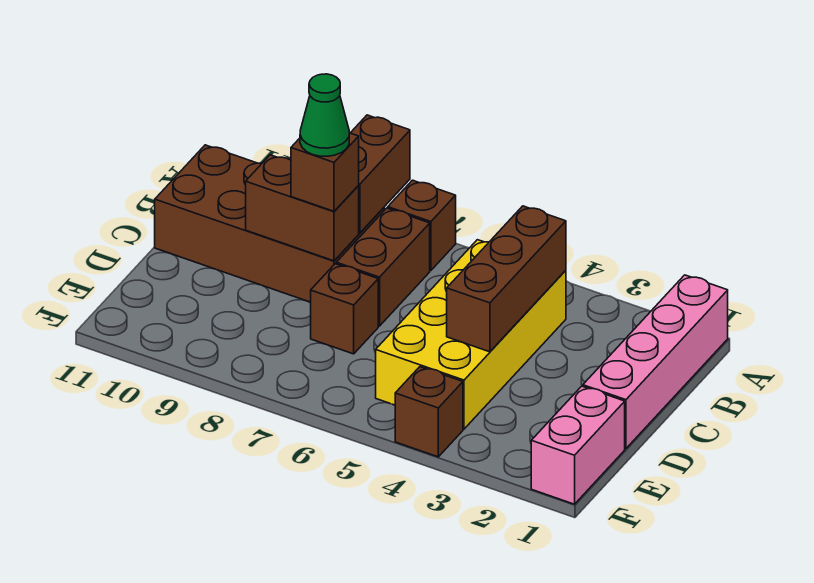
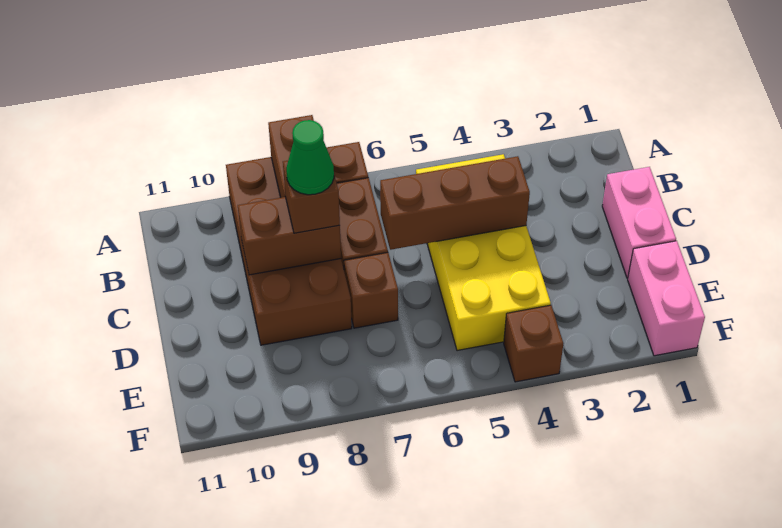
pink brick A1:D1 level 1 -> pink brick C1:D1 level 1
brown brick B4:D4 level 2 -> brown brick C4:C6 level 2
brown brick B8:C11 level 1 -> brown brick A8:D9 level 1

